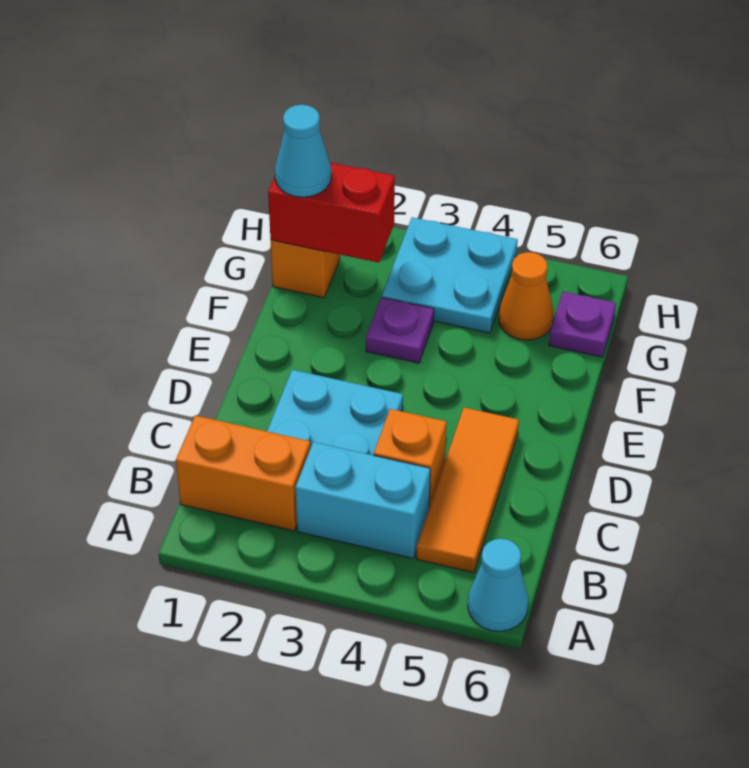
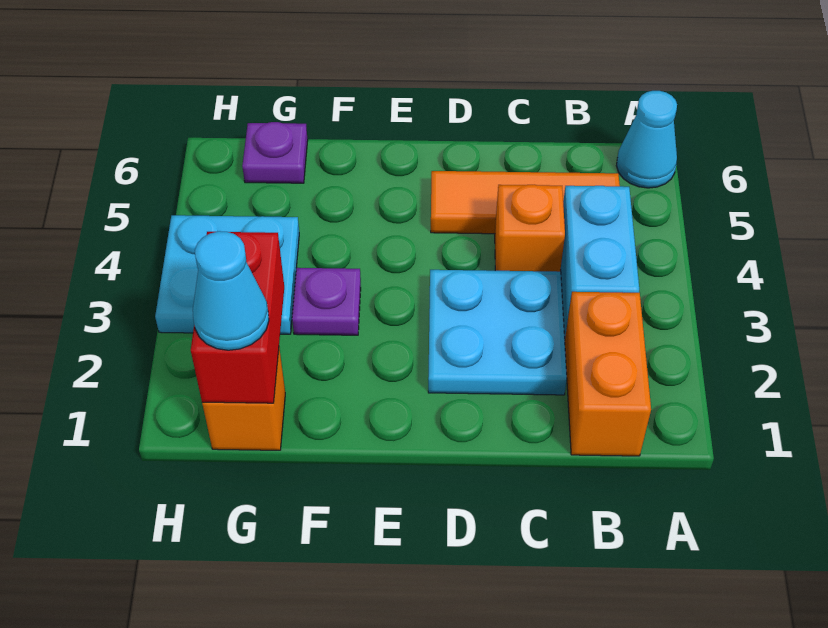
orange cone G5 level 1 -> none

